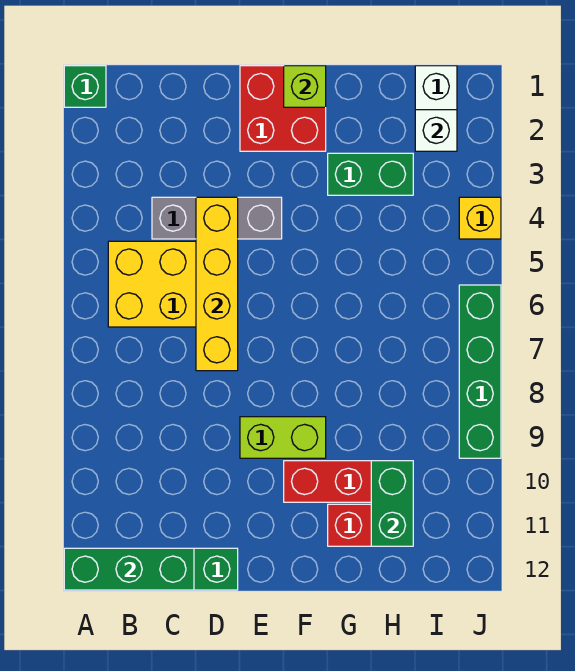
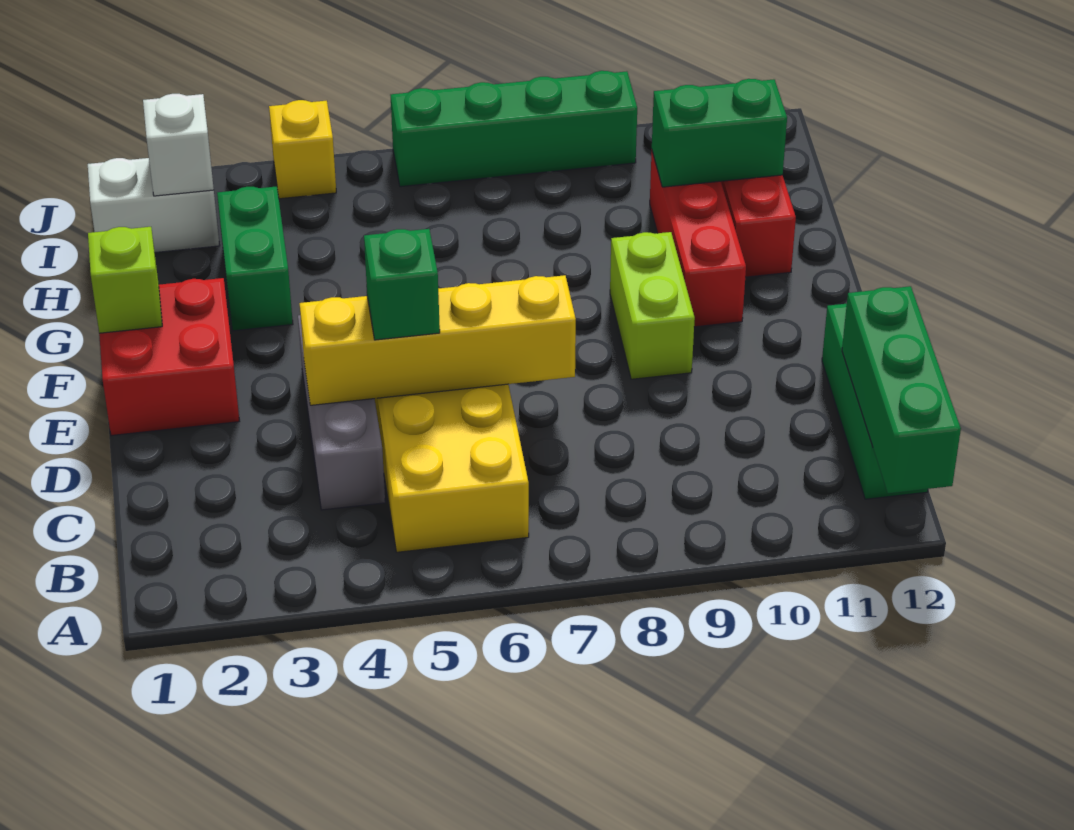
green brick A1 level 1 -> green brick D5 level 3

